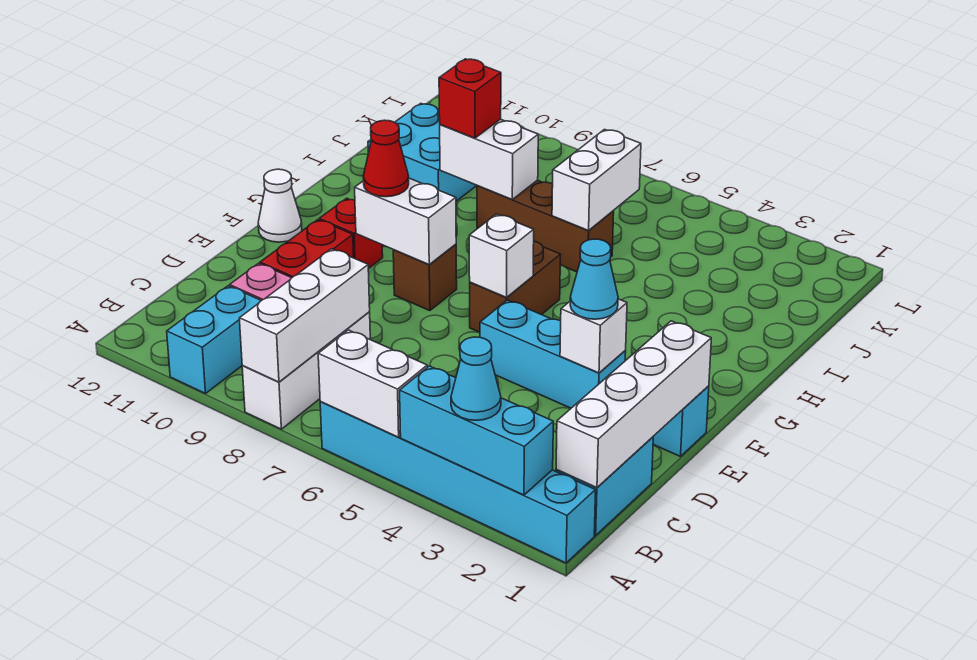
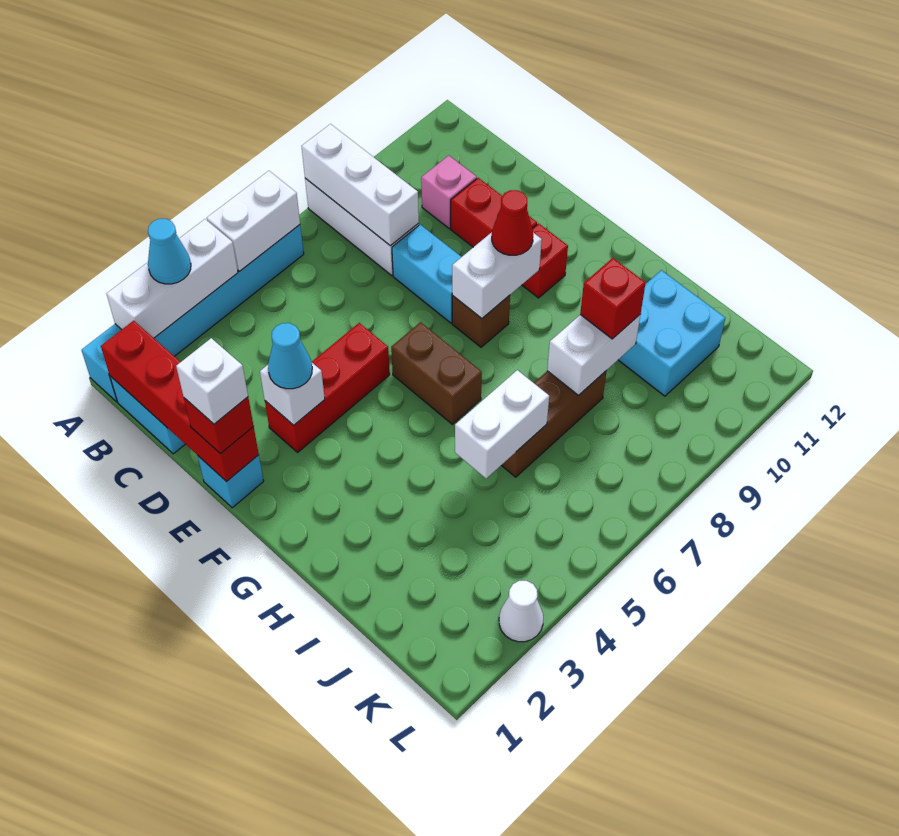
cyan brick A2:A4 level 2 -> white brick A2:A4 level 2
cyan brick A10:B10 level 1 -> cyan brick D8:E8 level 1
white brick B1:E1 level 2 -> red brick B1:E1 level 2
none -> red brick E1 level 3
cyan brick E3:E5 level 1 -> red brick E3:E5 level 1
white brick F6 level 2 -> white brick E1 level 4
white cone F12 level 1 -> white cone L3 level 1
white brick I6:J6 level 2 -> white brick I5:I6 level 2

